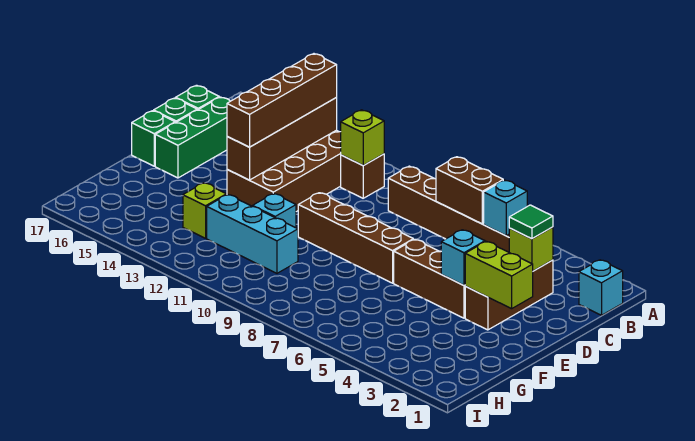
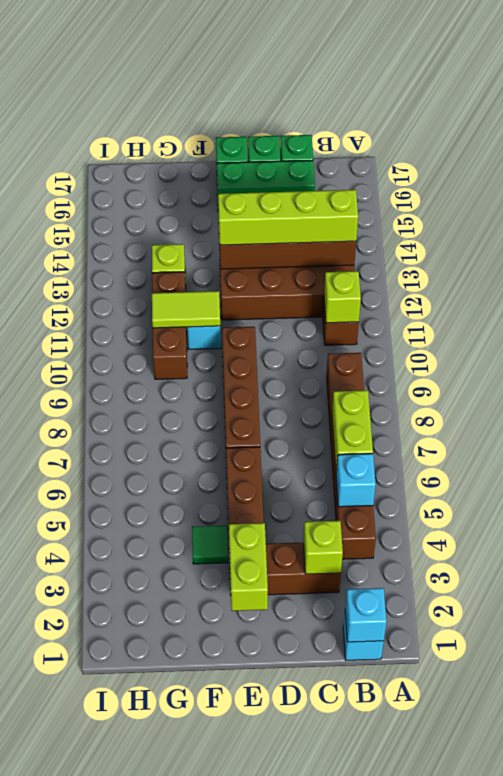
brown brick B6:B7 level 2 -> lime brick B6:B7 level 2
brown brick B13:E13 level 3 -> lime brick B13:E13 level 3
green tile C3 level 3 -> green tile F4 level 1
cyan brick E4 level 2 -> cyan brick B1 level 2
none -> lime tile F11:G11 level 2
cyan brick G10:G12 level 1 -> brown brick G10:G12 level 1

